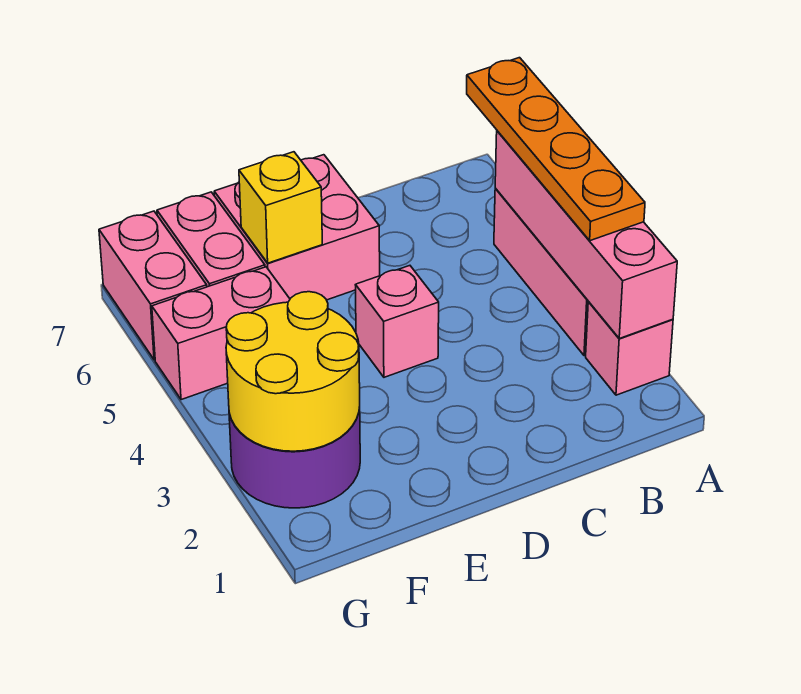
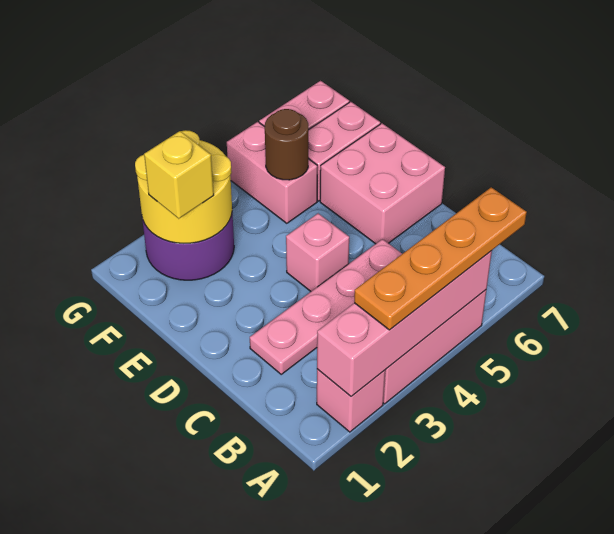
none -> pink plate C2:C5 level 1
yellow brick E6 level 2 -> yellow brick F2 level 3
none -> brown round brick F5 level 2

